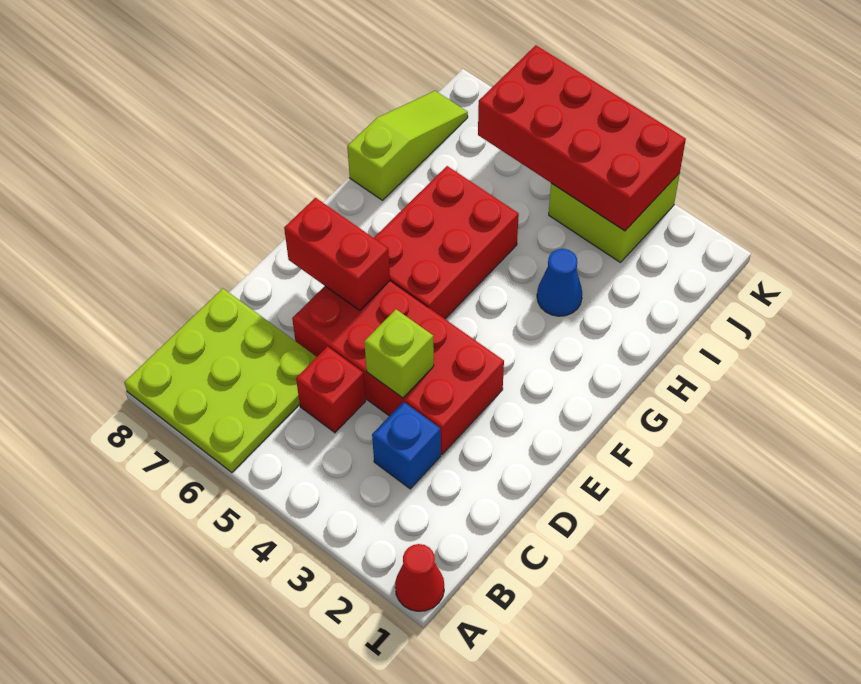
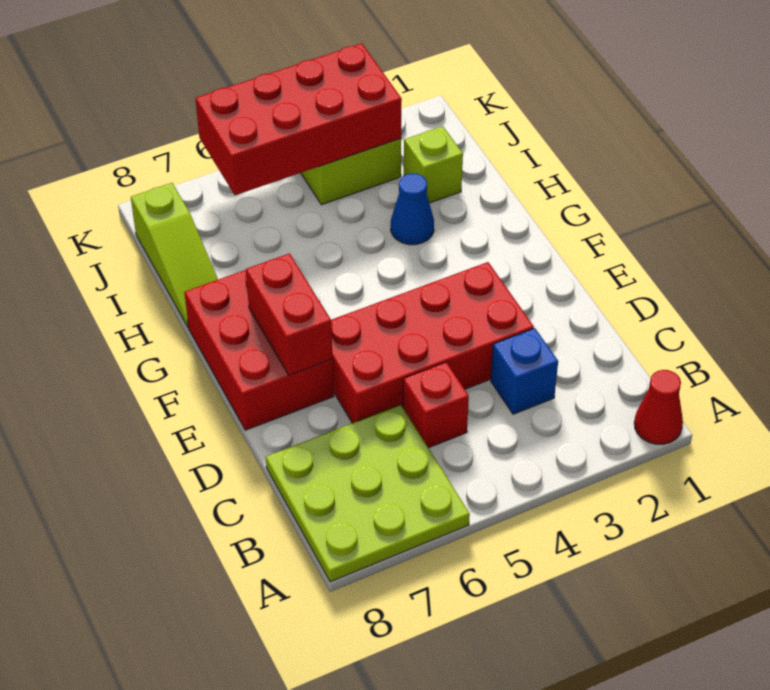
lime brick D4 level 2 -> lime brick I2 level 1
red brick E6:E7 level 2 -> red brick E7:F7 level 2
red brick F5:H6 level 1 -> red brick E7:G8 level 1
lime slope H8:J8 level 1 top H -> lime slope H8:J8 level 1 top J

